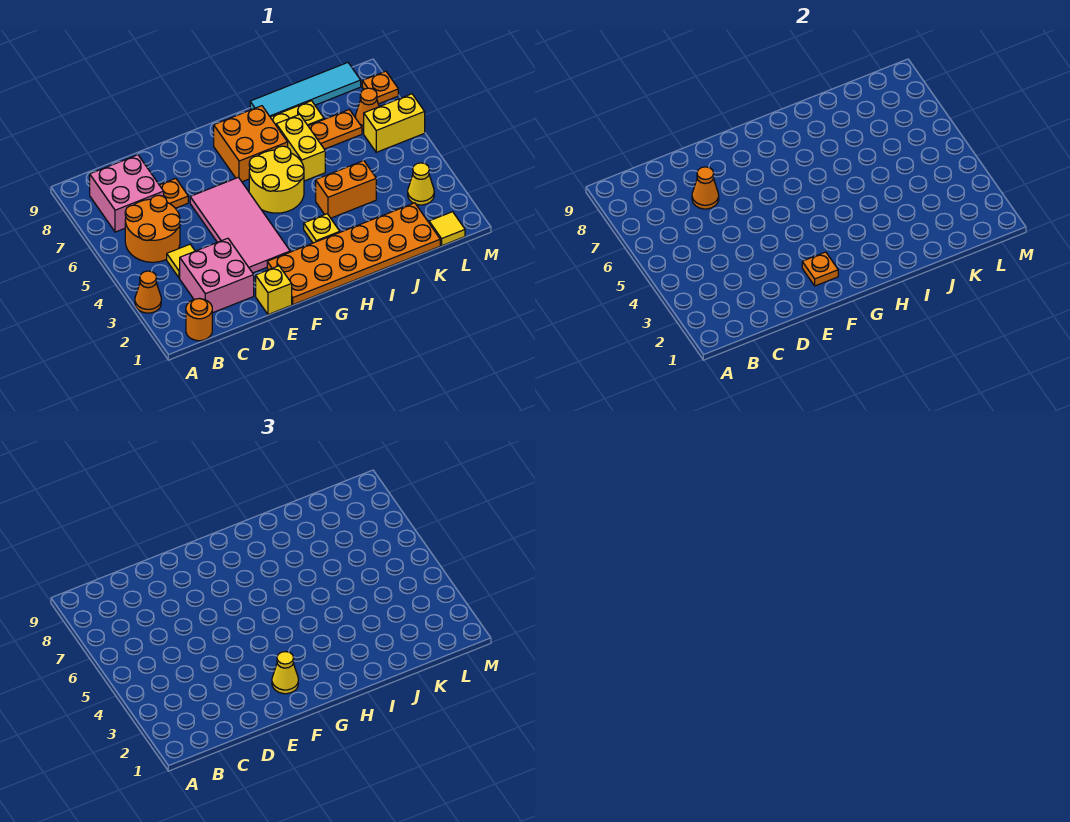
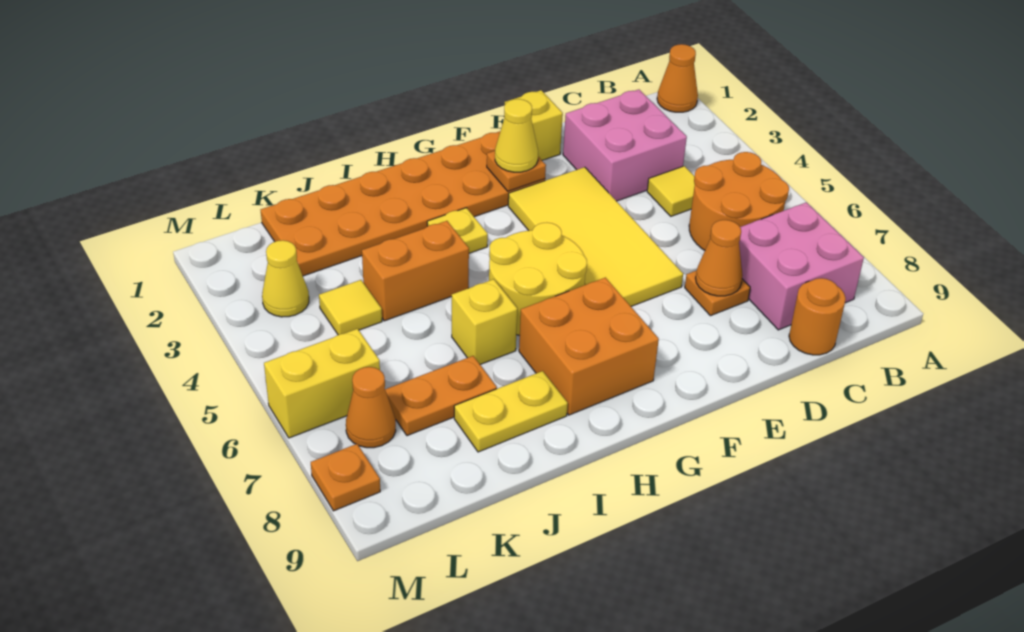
orange cone A3 level 1 -> orange cone A1 level 1
orange round brick B1 level 1 -> orange round brick C9 level 1
pink tile E3:F6 level 1 -> yellow tile E3:F6 level 1
yellow brick I6:I7 level 1 -> yellow brick I6 level 1
cyan tile I9:L9 level 1 -> none
yellow tile L1 level 1 -> yellow tile K4 level 1

